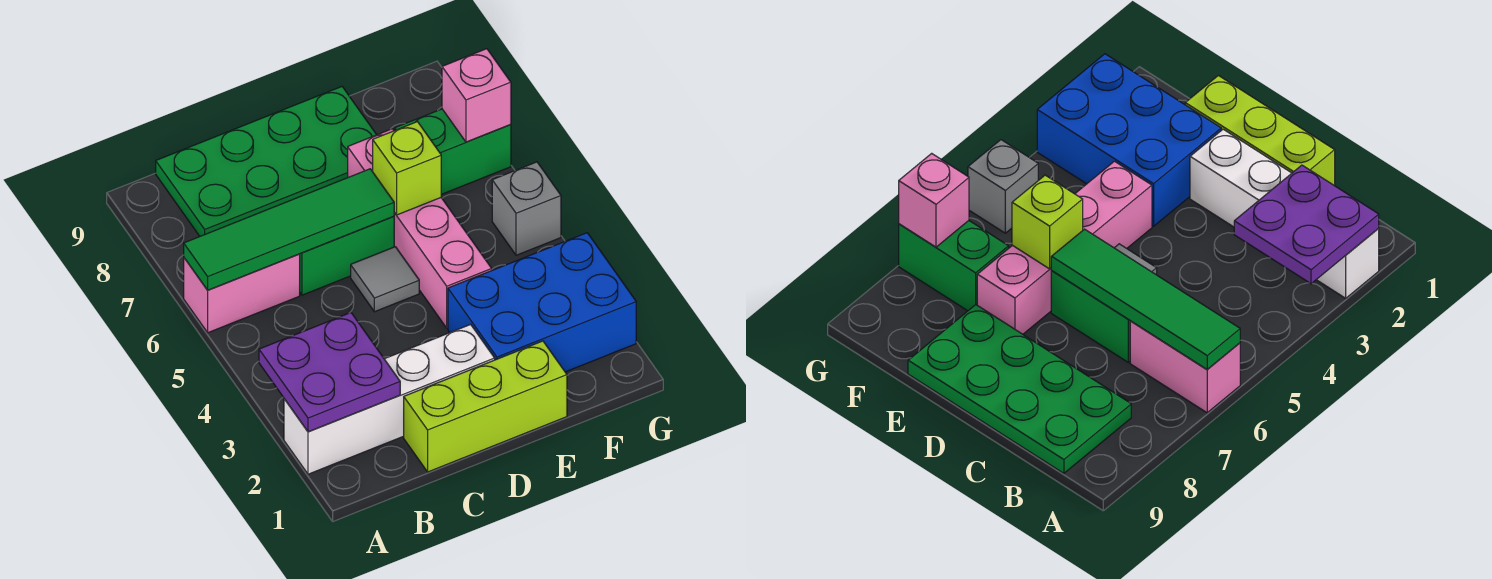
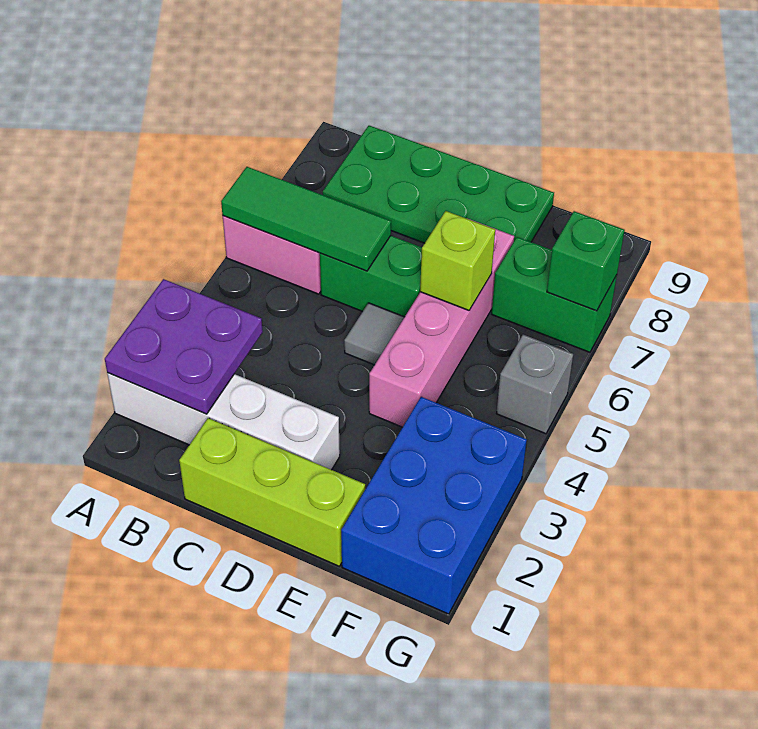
green tile A6:D6 level 2 -> green tile A6:C6 level 2
blue brick E2:G3 level 1 -> blue brick F1:G3 level 1
pink brick G7 level 2 -> green brick G7 level 2

